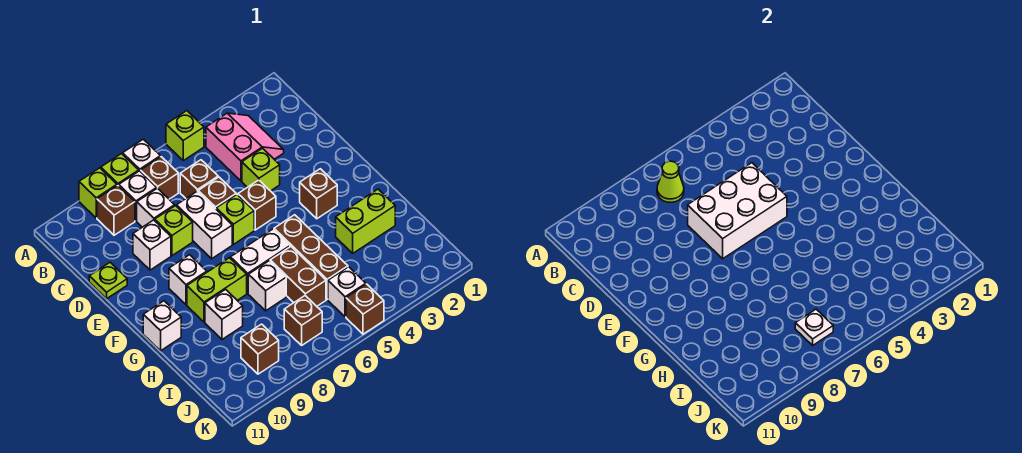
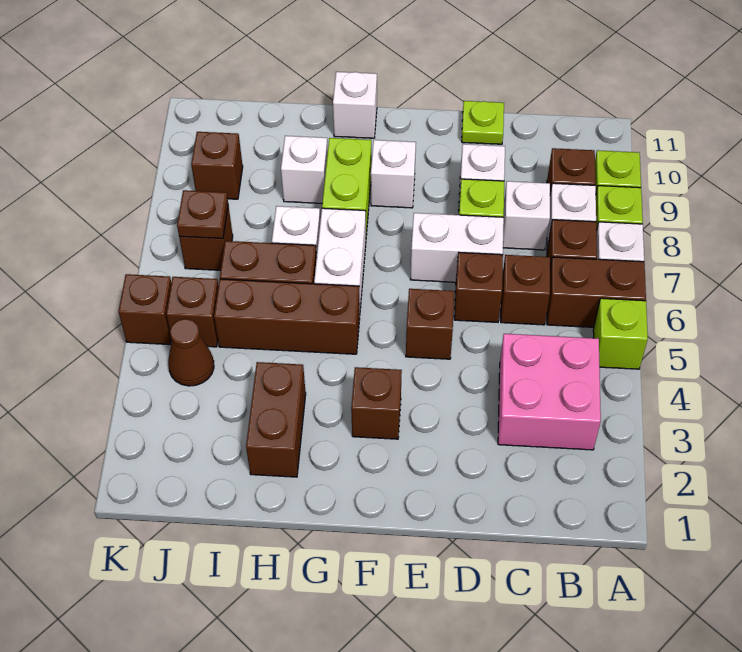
none -> brown brick A6:B6 level 1
pink slope B3:C4 level 1 top 4 -> pink brick B3:C4 level 1
lime cone B7 level 2 -> none
lime brick D4 level 1 -> none
white brick D5:E7 level 2 -> none
lime brick E6 level 1 -> none
lime brick H2:H3 level 1 -> brown brick H2:H3 level 1
none -> brown cone J4 level 1
white brick J5 level 1 -> brown brick J5 level 1
white plate J7 level 2 -> brown plate J7 level 2

